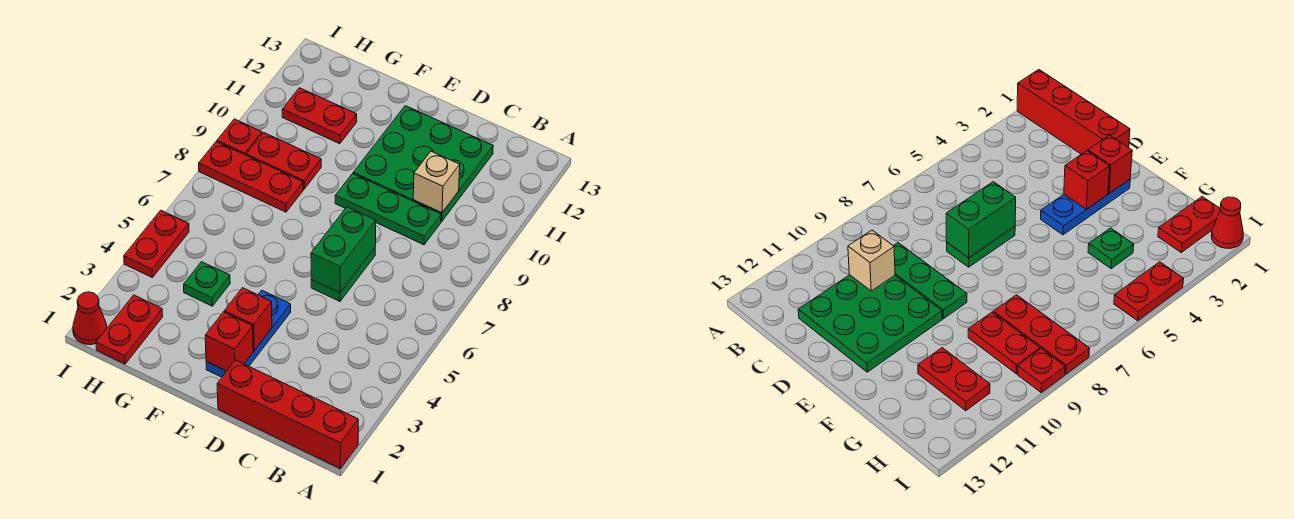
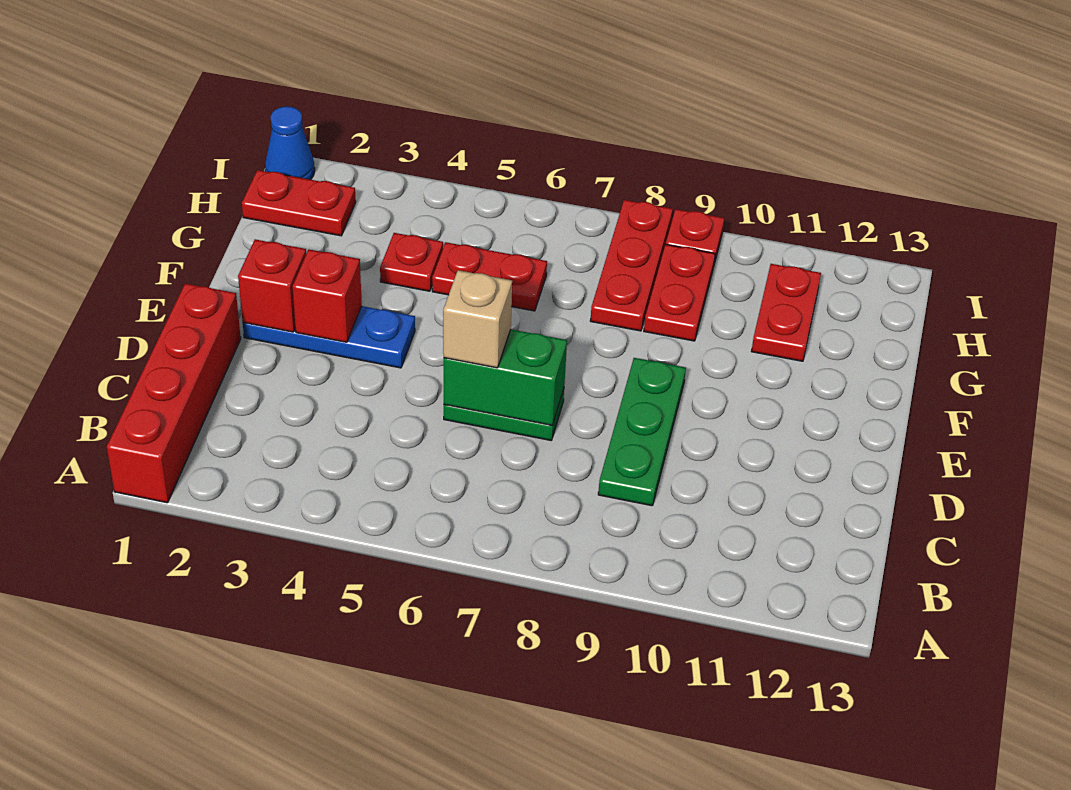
green plate C10:E12 level 1 -> none
tan brick C10 level 2 -> tan brick D6 level 3
green plate G4 level 1 -> red plate G4 level 1
red cone I1 level 1 -> blue cone I1 level 1
red plate I4:I5 level 1 -> red plate G5:G6 level 1

